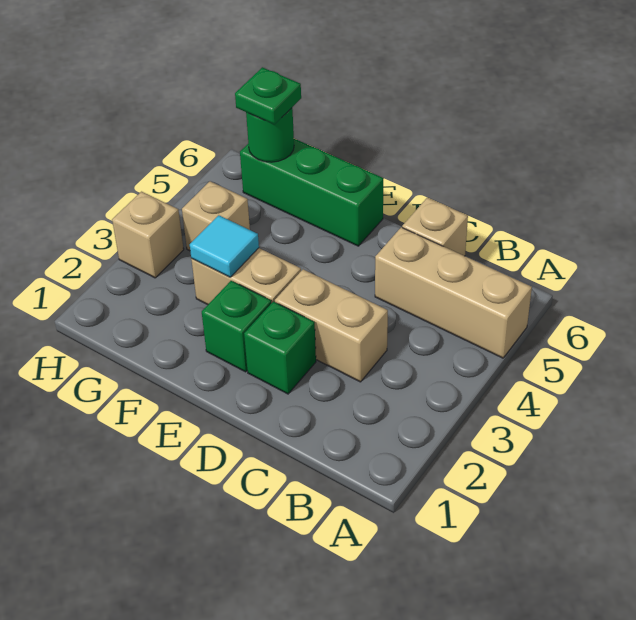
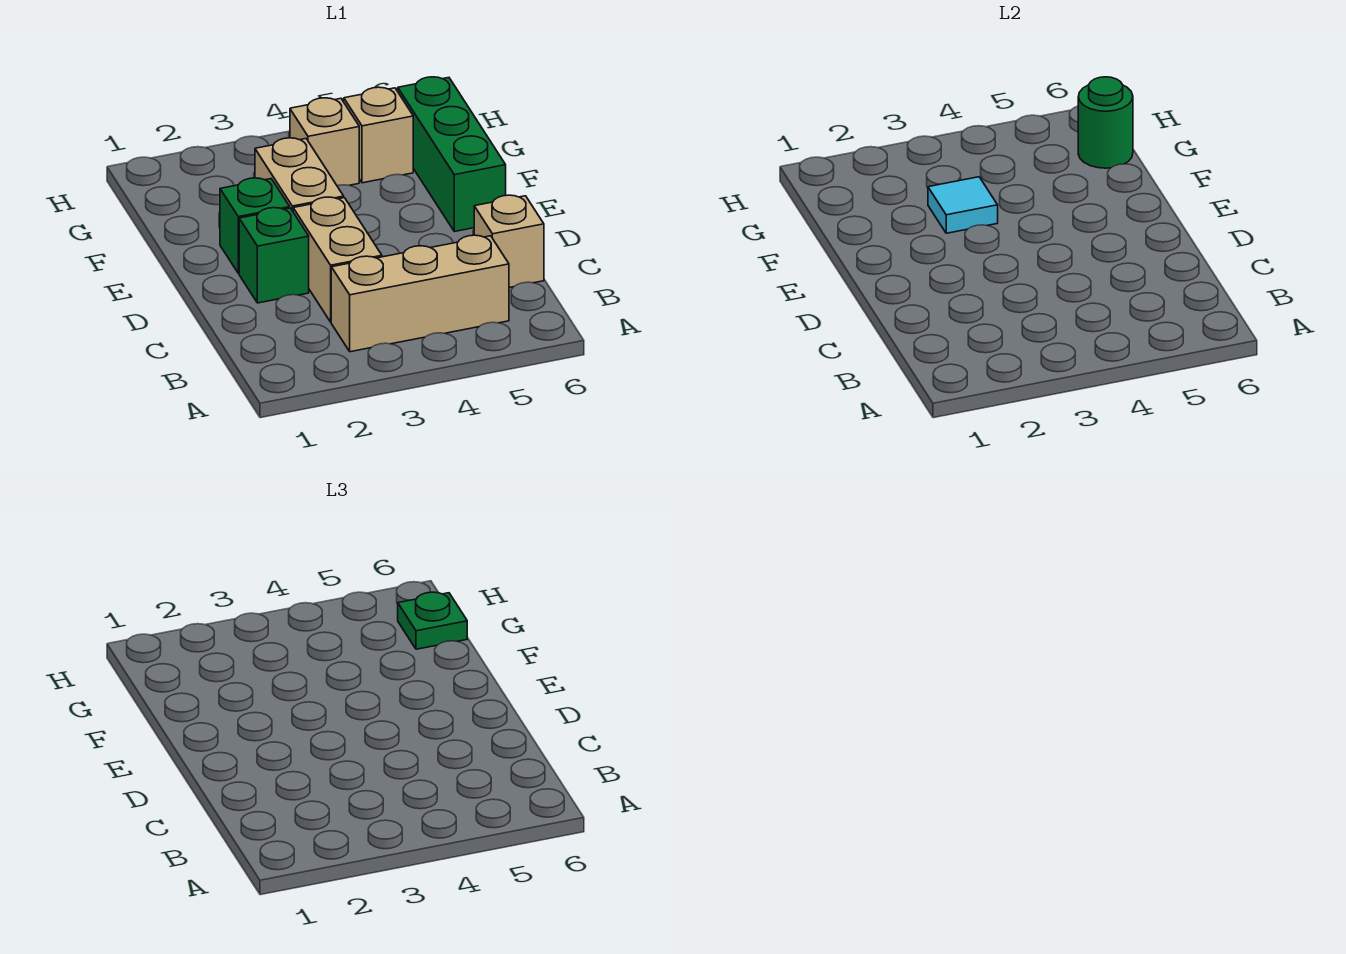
tan brick A5:C5 level 1 -> tan brick B3:B5 level 1
tan brick H3 level 1 -> tan brick G5 level 1

